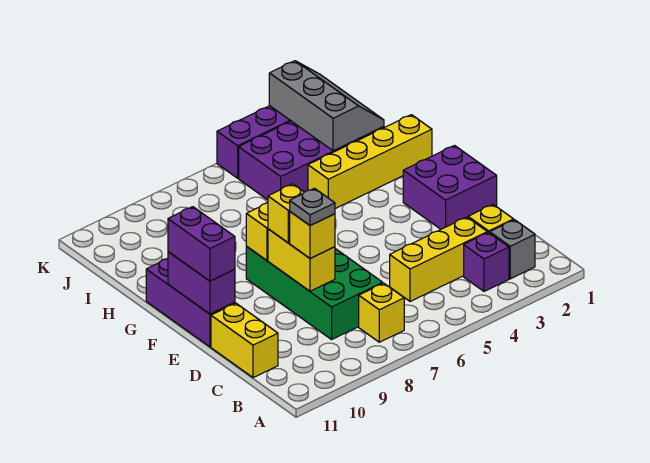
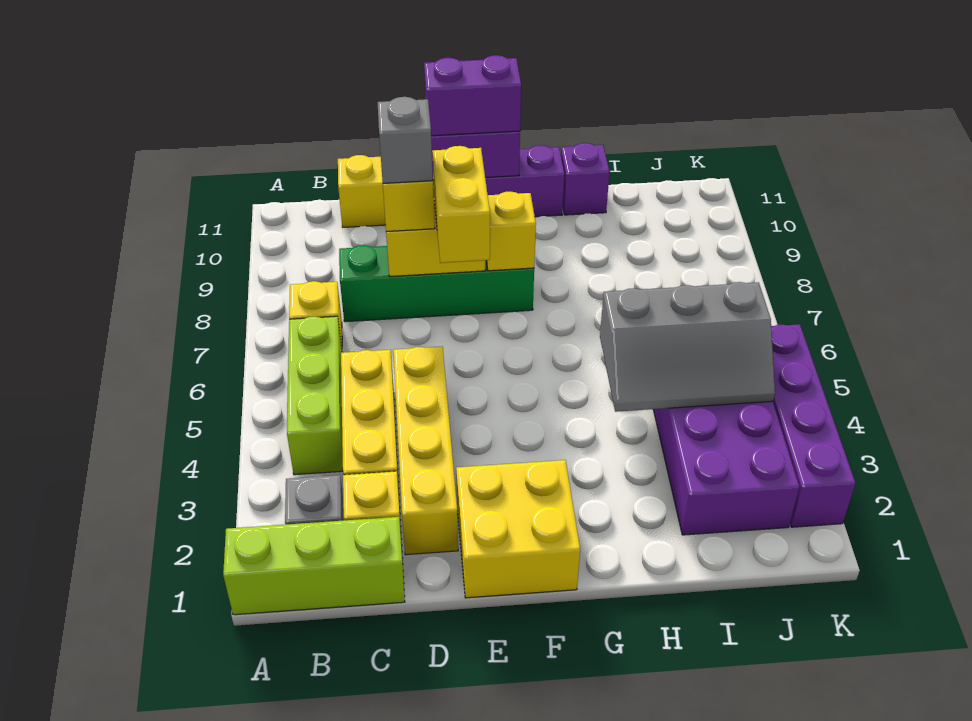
none -> lime brick A1:C1 level 1
purple brick B3 level 1 -> purple brick H11 level 1
none -> lime brick B4:B6 level 1
green brick C7:F8 level 1 -> green brick C8:F8 level 1
grey plate D8 level 4 -> grey brick D8 level 4
purple brick E1:F2 level 1 -> yellow brick E1:F2 level 1
yellow brick E8 level 3 -> yellow brick E7:E8 level 3
yellow brick H1:H4 level 1 -> yellow brick D2:D5 level 1
grey slope I2:K3 level 2 top 3 -> grey slope H4:J5 level 2 top 5

